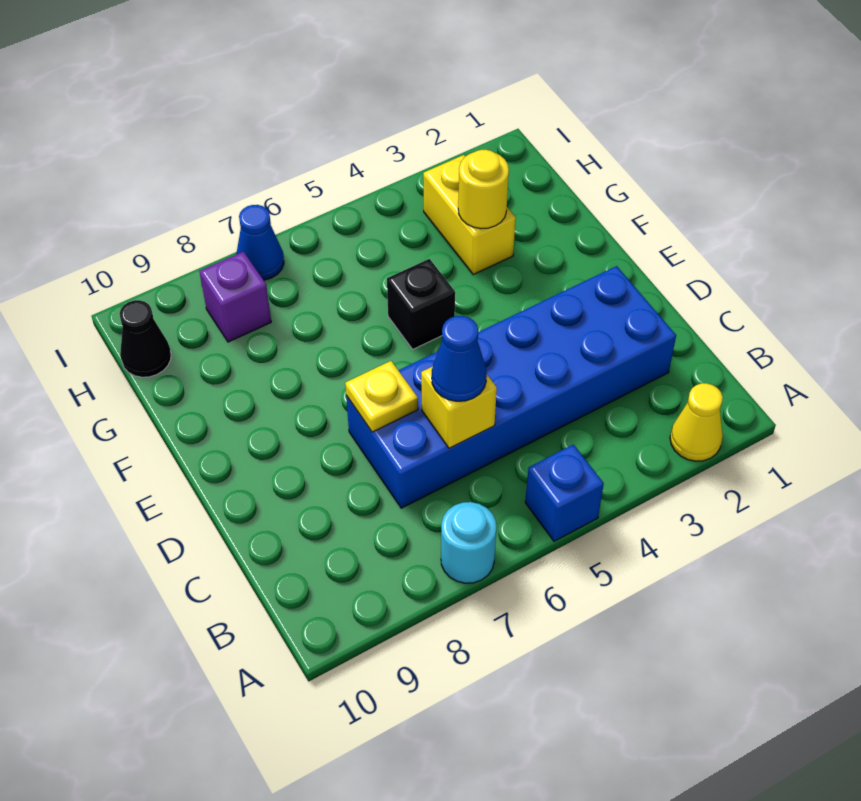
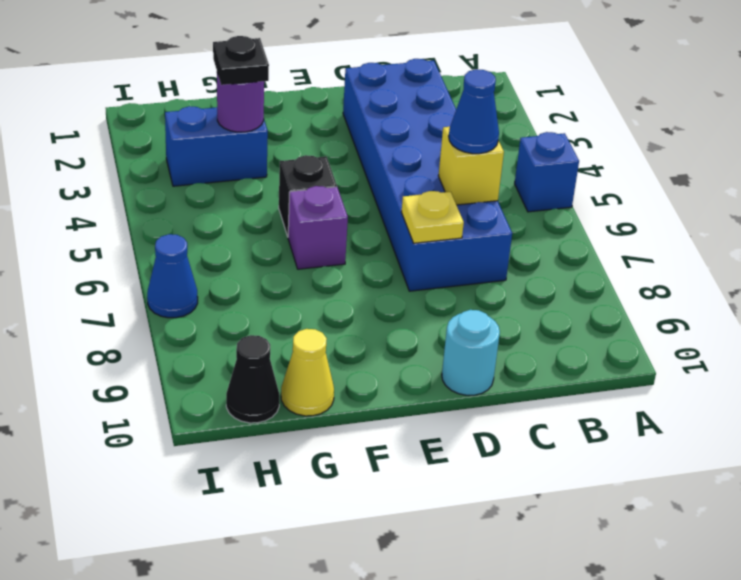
yellow cone A2 level 1 -> yellow cone G10 level 1
cyan round brick A7 level 1 -> cyan round brick D10 level 1
yellow brick G3:H3 level 1 -> blue brick G3:H3 level 1
yellow round brick G3 level 2 -> purple round brick G3 level 2
none -> black plate G3 level 3
purple brick H8 level 1 -> purple brick F6 level 1

